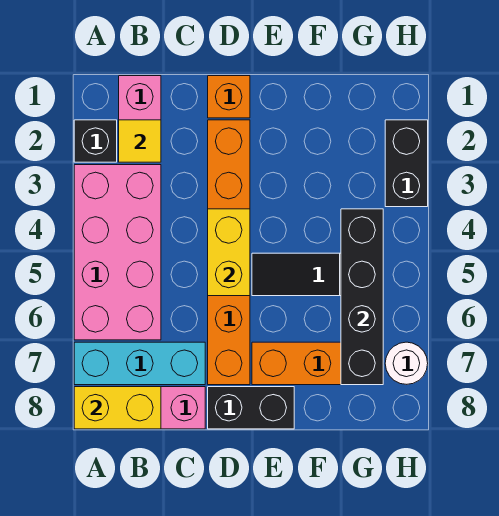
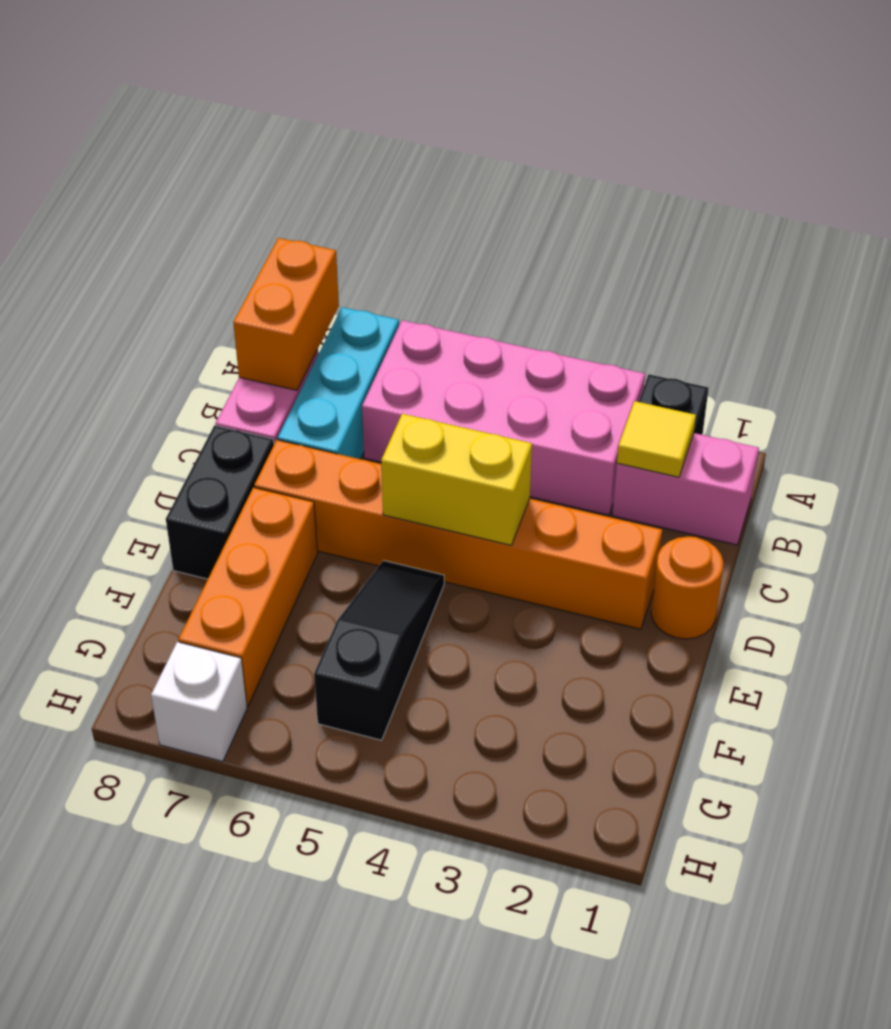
yellow brick A8:B8 level 2 -> orange brick A8:B8 level 2
orange brick D1 level 1 -> orange round brick D1 level 1
black brick G4:G7 level 2 -> none
black brick H2:H3 level 1 -> none
white round brick H7 level 1 -> white brick H7 level 1

